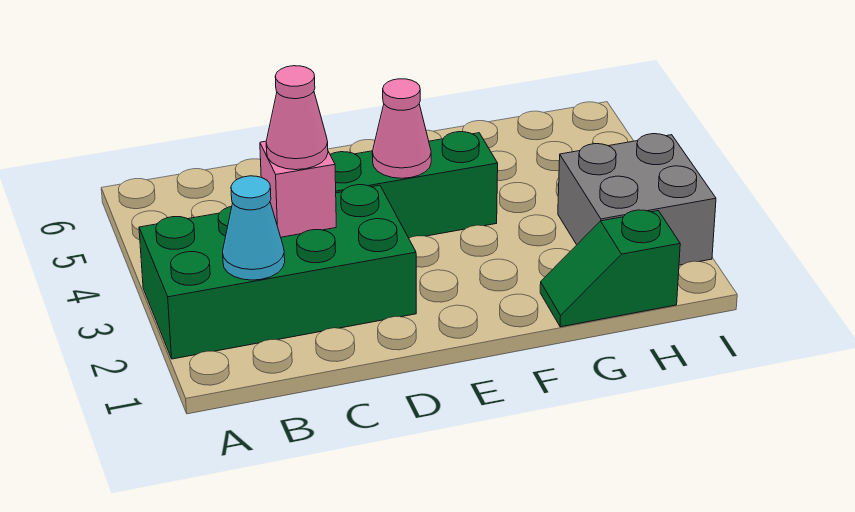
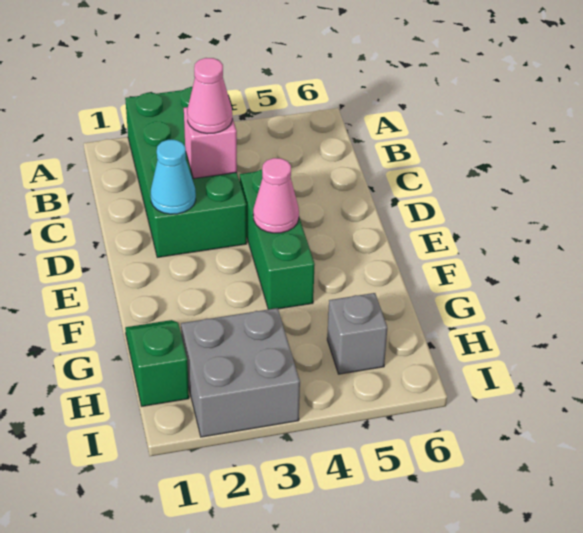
cyan cone B2 level 2 -> cyan cone D2 level 2
none -> grey brick H5 level 1

